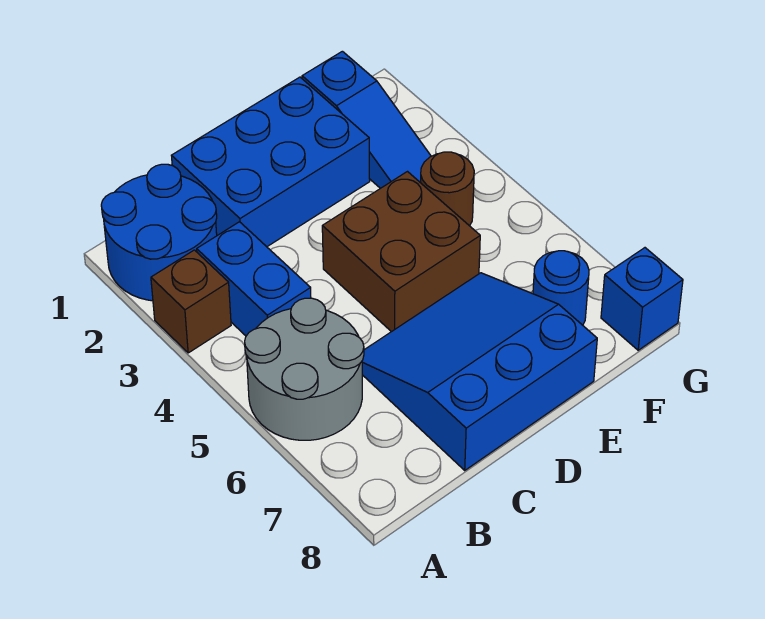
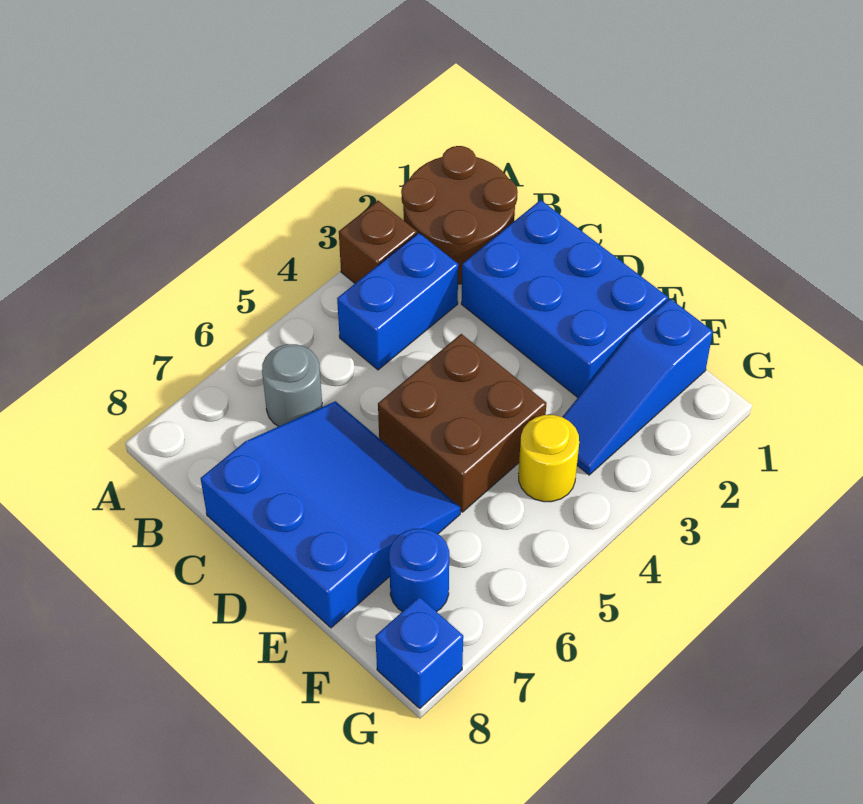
blue round brick A1:B2 level 1 -> brown round brick A1:B2 level 1
grey round brick A5:B6 level 1 -> grey round brick B6 level 1
brown round brick F4 level 1 -> yellow round brick F4 level 1

